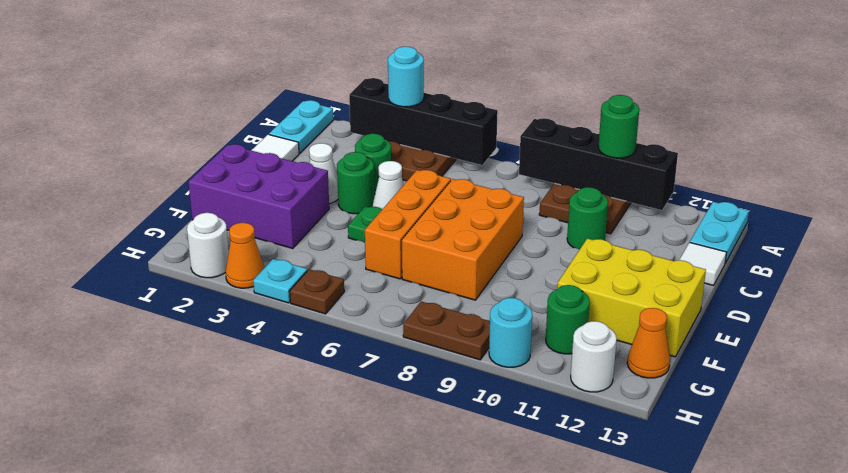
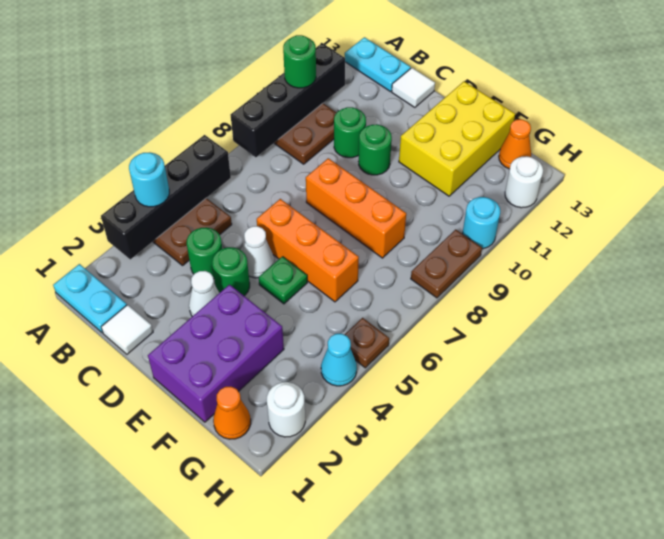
orange brick D7:F8 level 1 -> orange brick D8:F8 level 1
green round brick G11 level 1 -> green round brick D10 level 1
orange cone H3 level 1 -> orange cone G1 level 1
cyan plate H4 level 1 -> cyan cone H4 level 1

